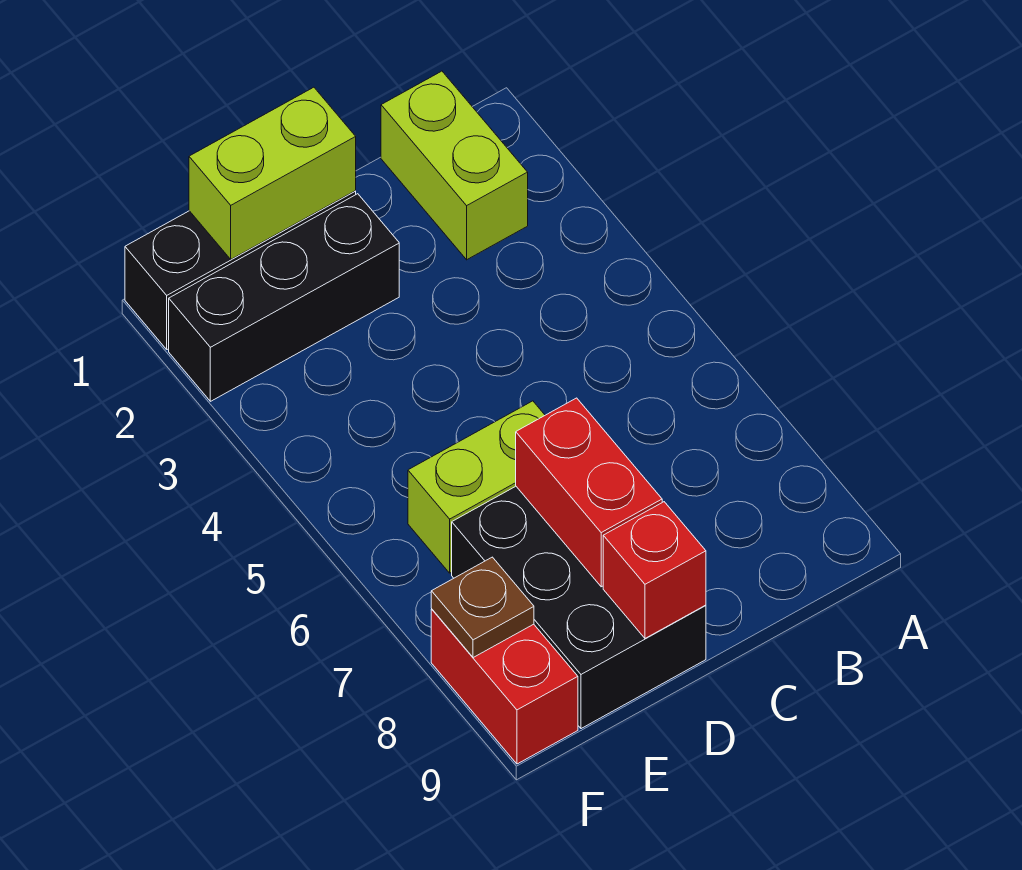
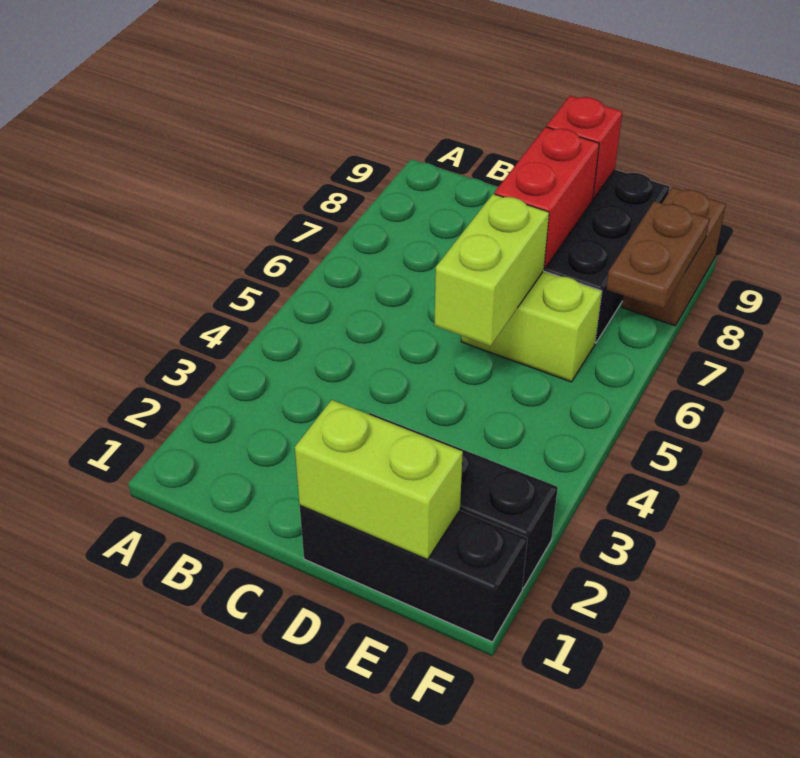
lime brick B1:B2 level 1 -> lime brick D5:D6 level 2
red brick F8:F9 level 1 -> brown brick F8:F9 level 1
brown plate F8 level 2 -> brown plate F7:F8 level 2

